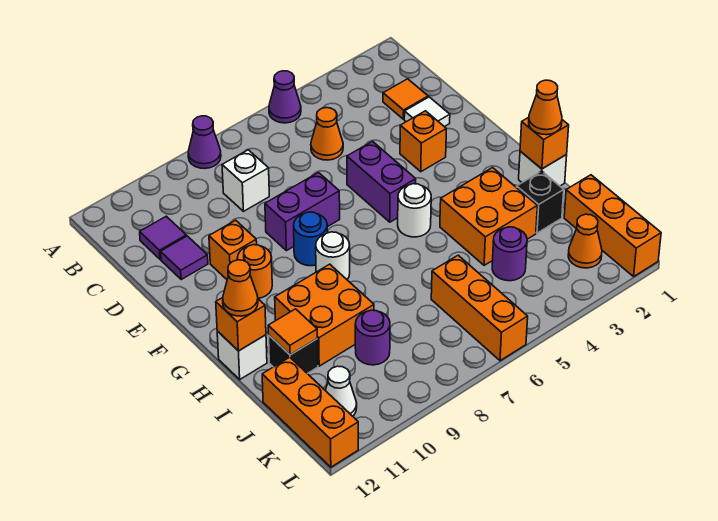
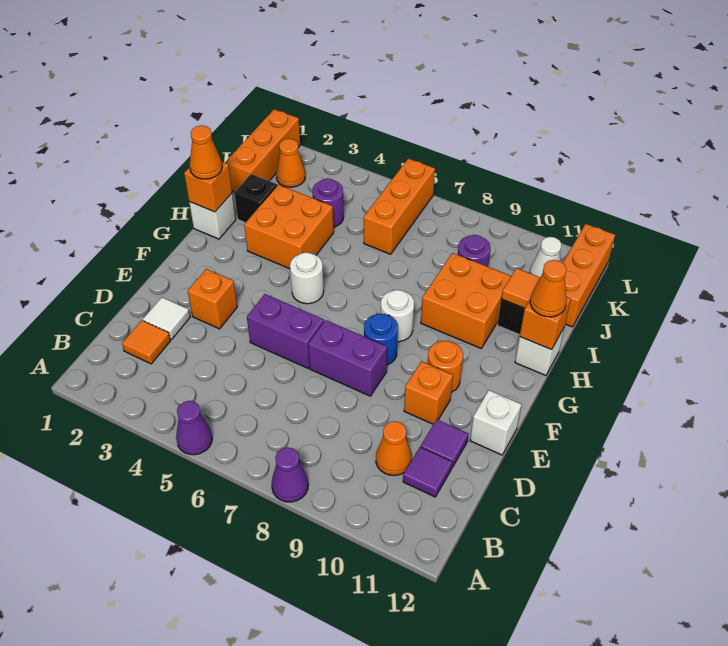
orange cone C5 level 1 -> orange cone C10 level 1
white brick C8 level 1 -> white brick E12 level 1
purple brick E5:F5 level 1 -> purple brick E5:E6 level 1

